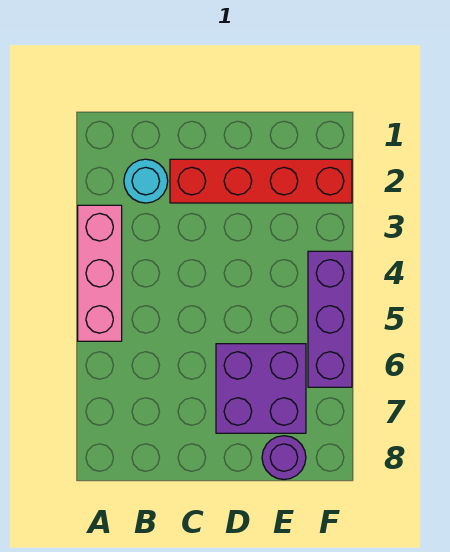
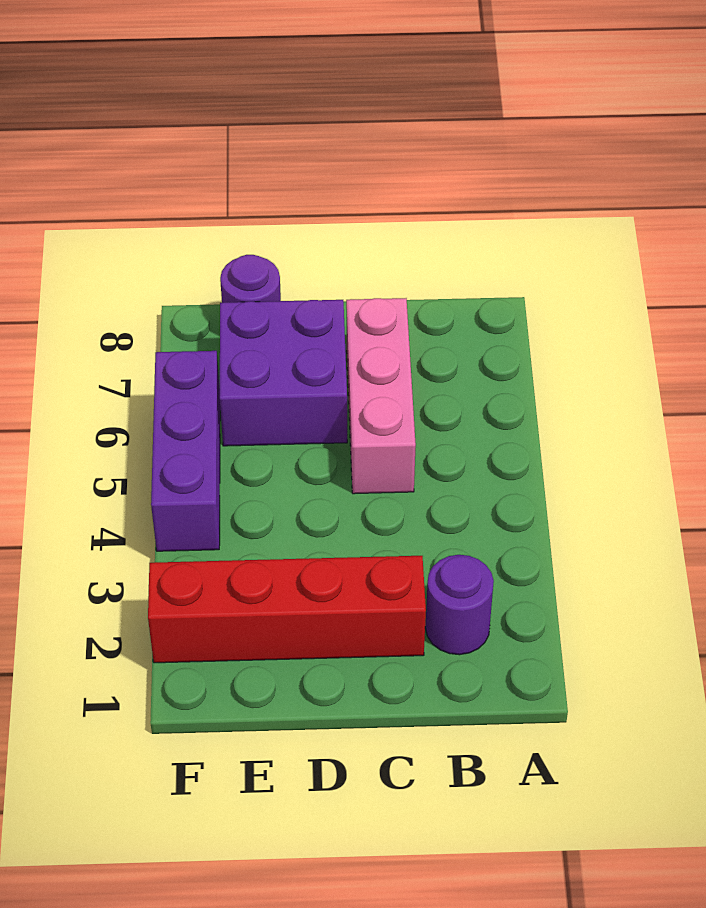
pink brick A3:A5 level 1 -> pink brick C5:C7 level 1
cyan round brick B2 level 1 -> purple round brick B2 level 1

